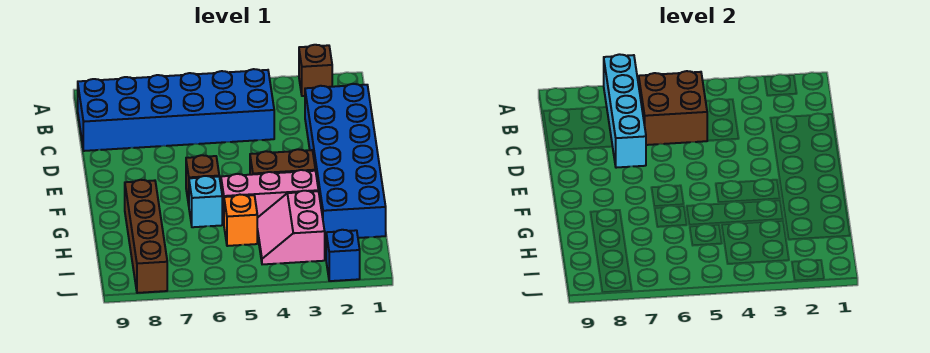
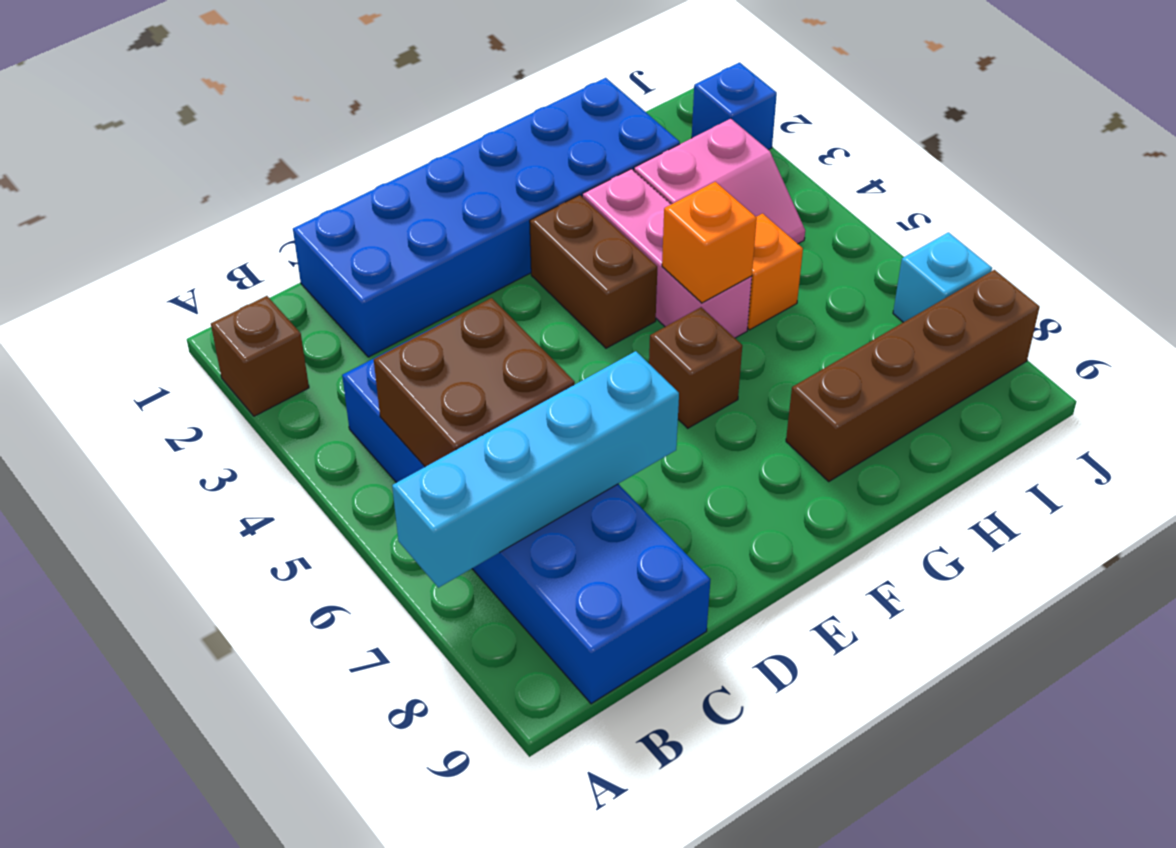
none -> orange brick G5 level 2
cyan brick G6 level 1 -> cyan brick J7 level 1

